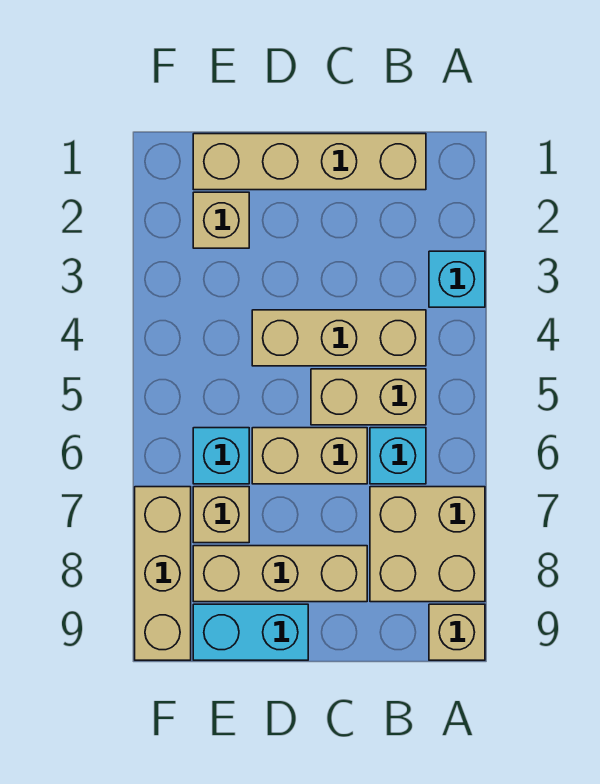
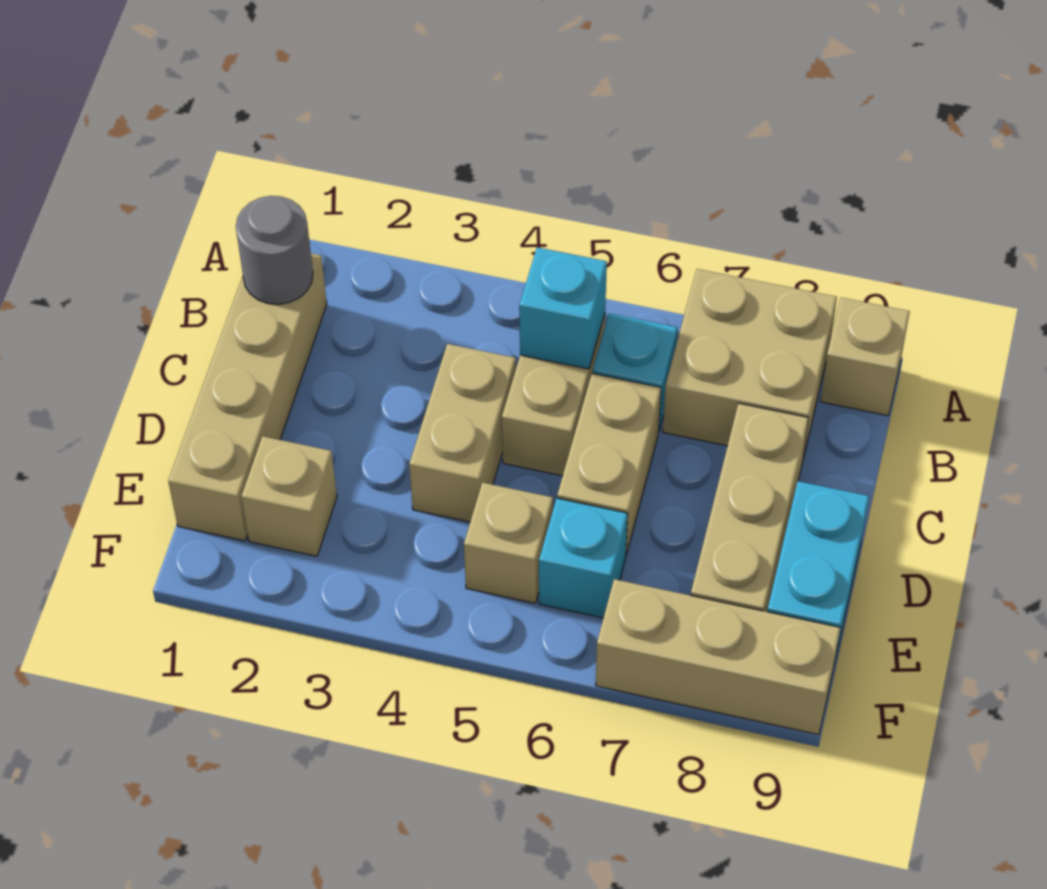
cyan brick A3 level 1 -> cyan brick B5 level 2
none -> grey round brick B1 level 2
tan brick B4:D4 level 1 -> tan brick C4:D4 level 1
tan brick E7 level 1 -> tan brick E5 level 1

